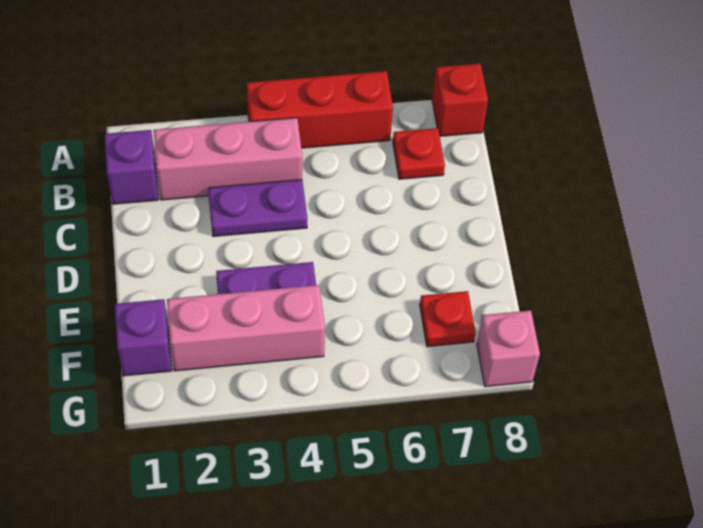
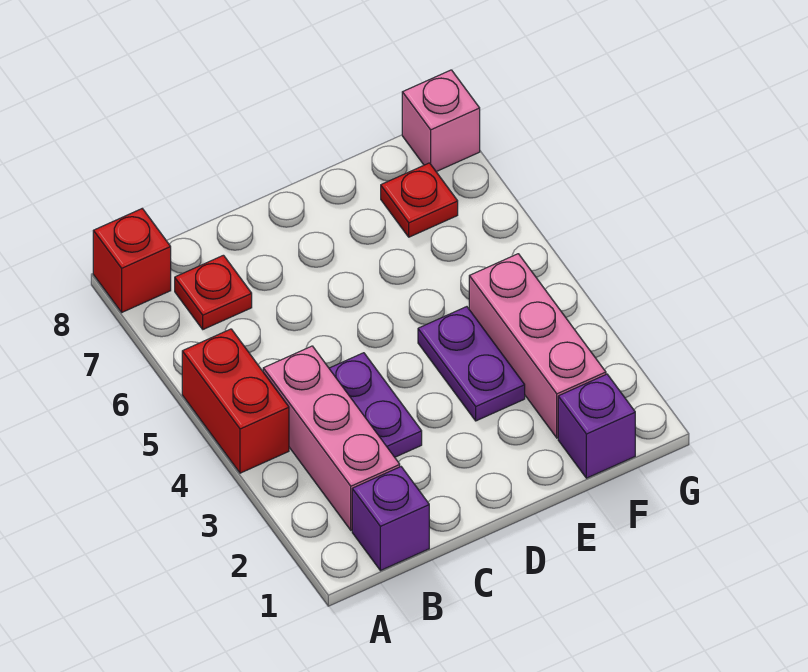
red brick A4:A6 level 1 -> red brick A4:A5 level 1

